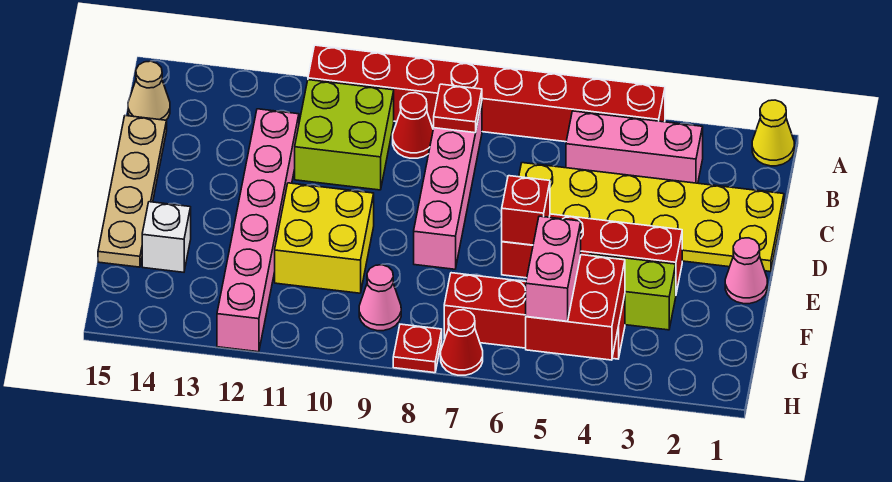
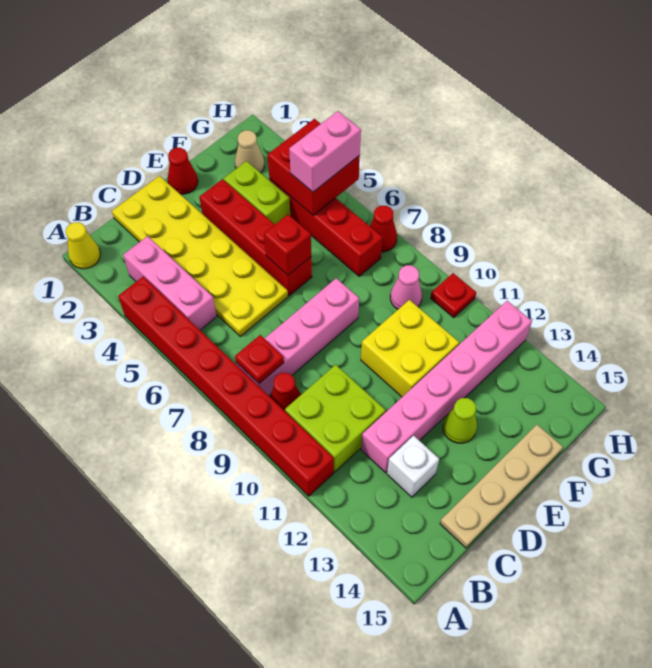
tan cone B15 level 1 -> tan cone G2 level 1
pink cone E1 level 1 -> red cone E1 level 1
none -> lime cone E13 level 1
white brick F14 level 1 -> white brick C13 level 1
red plate H8 level 1 -> red plate H10 level 1

